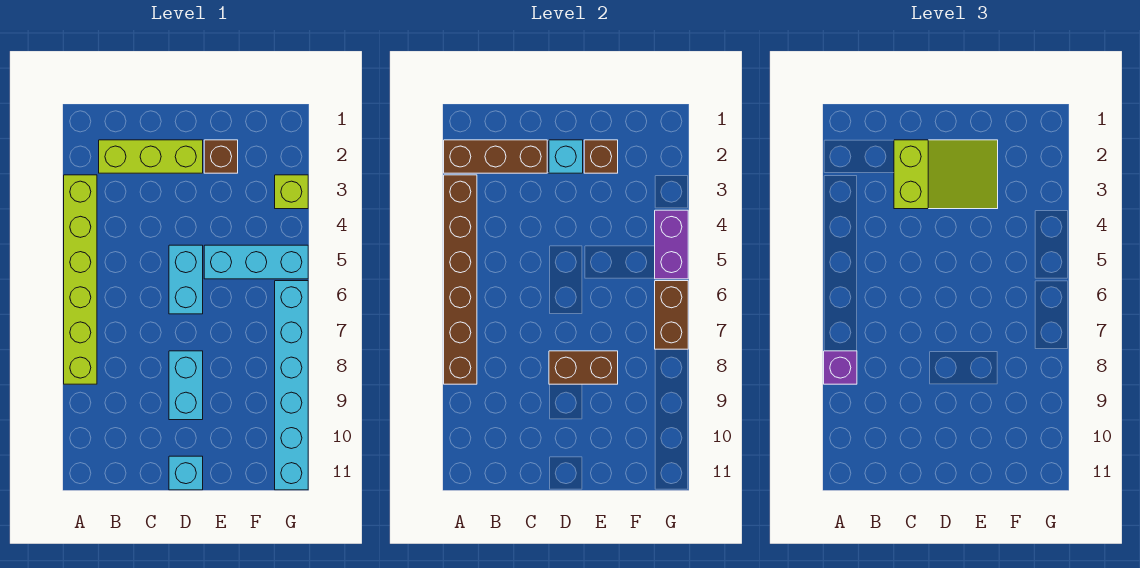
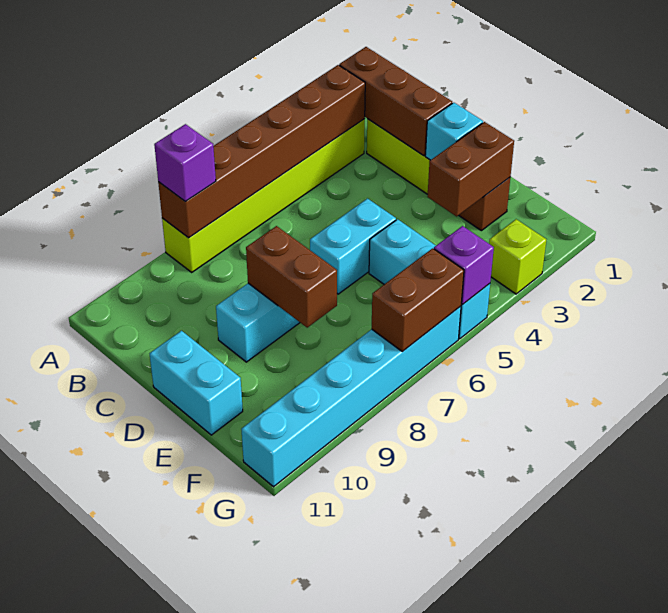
lime slope C2:E3 level 3 top C -> none
cyan brick D11 level 1 -> cyan brick D11:E11 level 1
brown brick E2 level 2 -> brown brick E2:E3 level 2
purple brick G4:G5 level 2 -> purple brick G5 level 2

